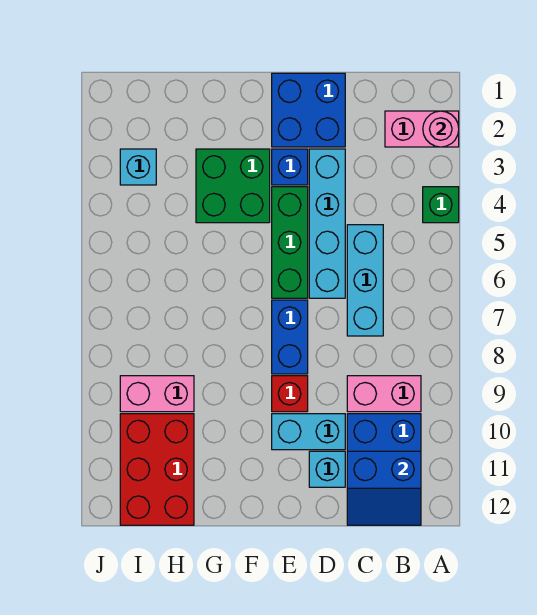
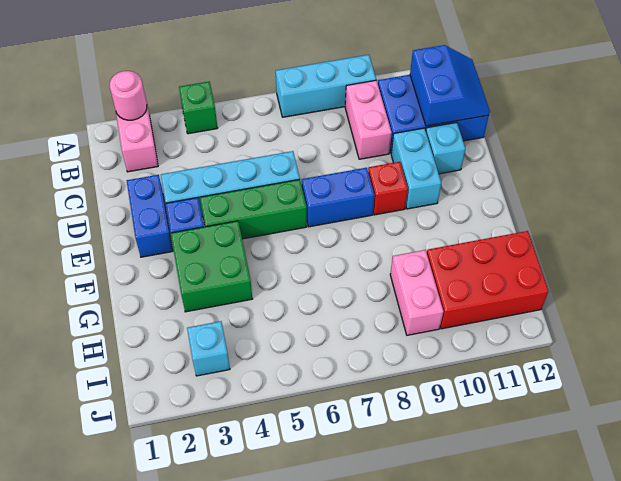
cyan brick C5:C7 level 1 -> cyan brick A7:A9 level 1
blue brick D1:E2 level 1 -> blue brick D2:E2 level 1

